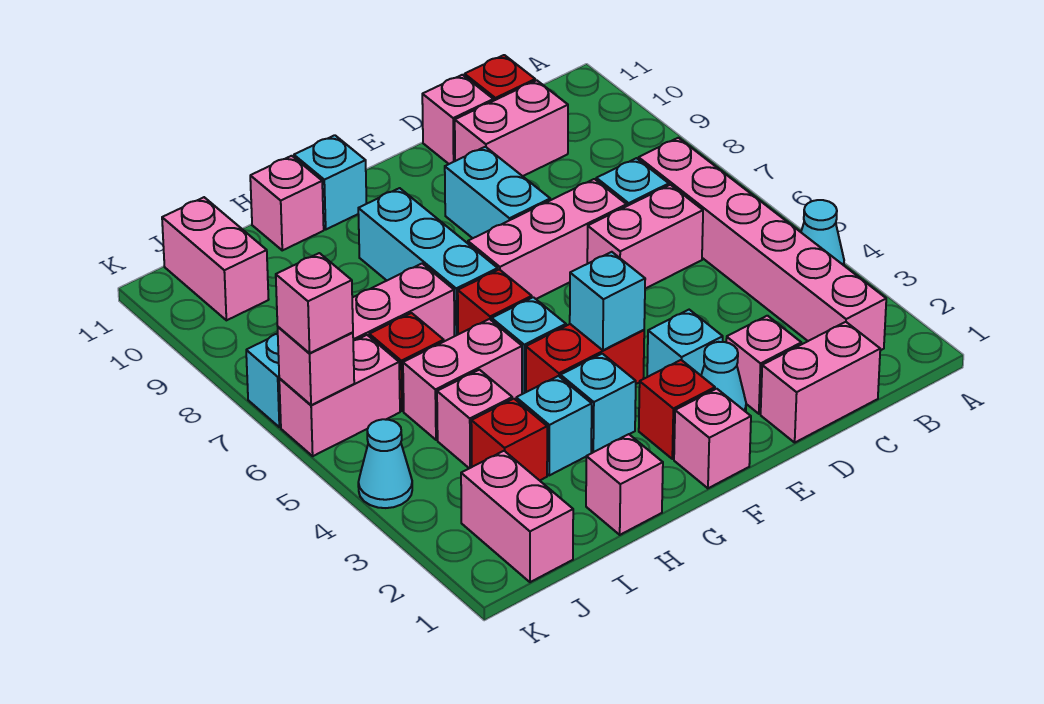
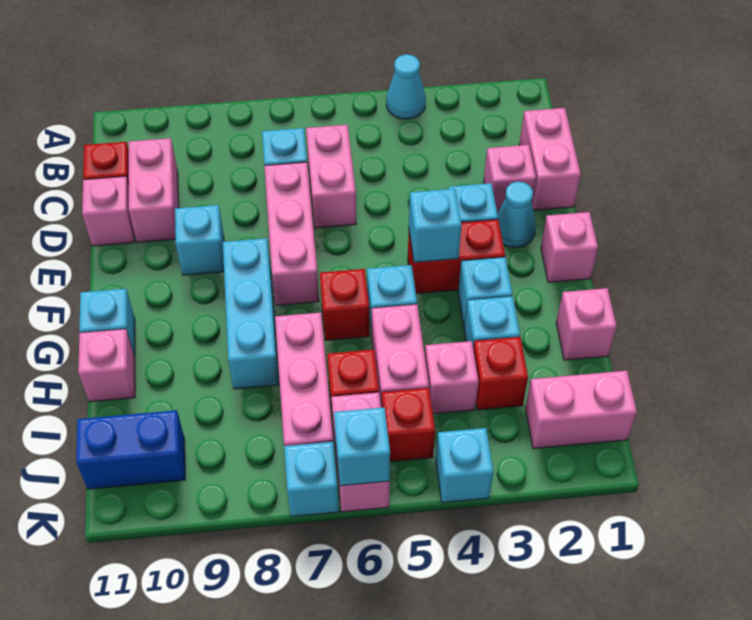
pink brick B2:B7 level 1 -> none
cyan brick E8:E9 level 1 -> cyan brick E9 level 1
red brick F2 level 1 -> red brick J5 level 1
red brick F4:G4 level 1 -> red brick F3:F4 level 1
cyan brick G7:G9 level 1 -> cyan brick F8:H8 level 1
pink brick J10:J11 level 1 -> blue brick J10:J11 level 1
cyan cone K4 level 1 -> cyan brick K4 level 1
pink brick K6 level 2 -> cyan brick K6 level 2
pink brick K6 level 3 -> none

